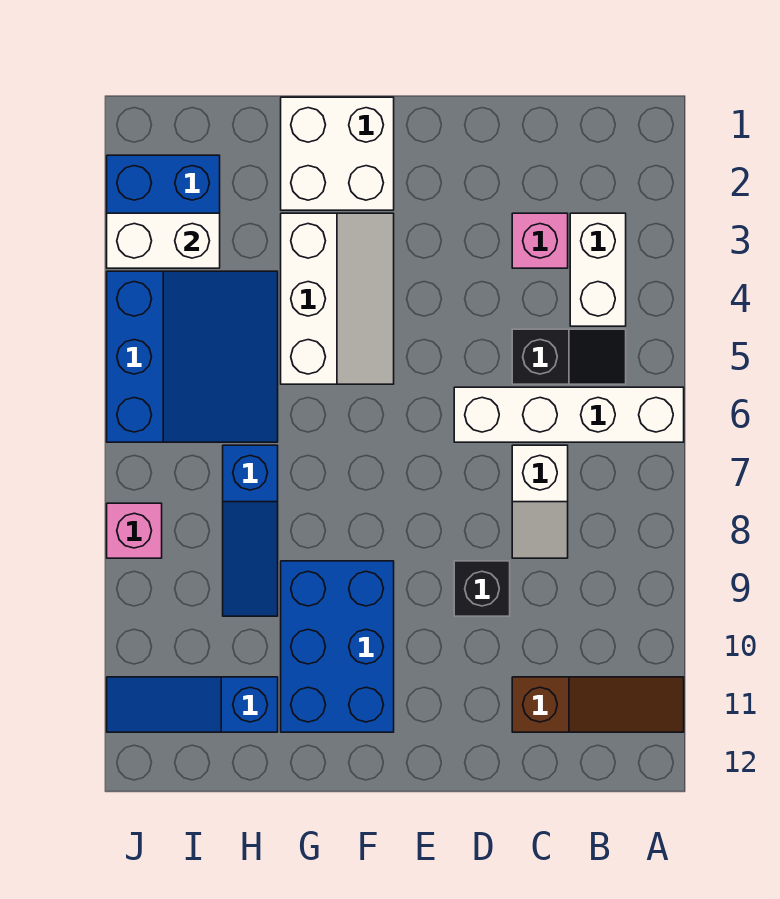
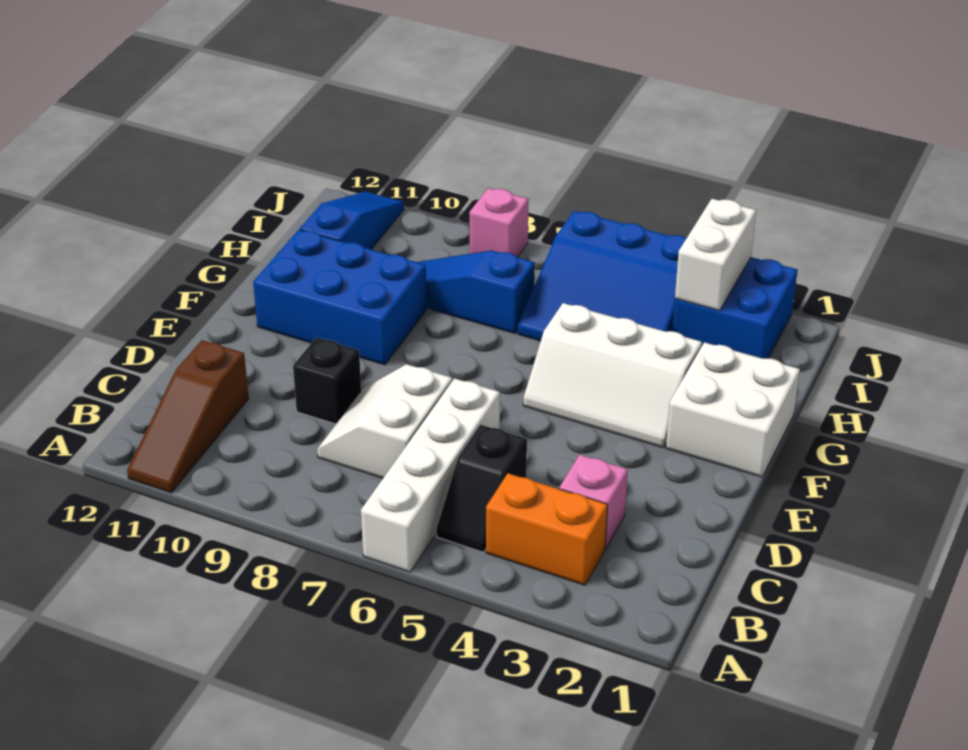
white brick B3:B4 level 1 -> orange brick B3:B4 level 1
white slope C7:C8 level 1 top 7 -> white slope C7:D8 level 1 top 7

